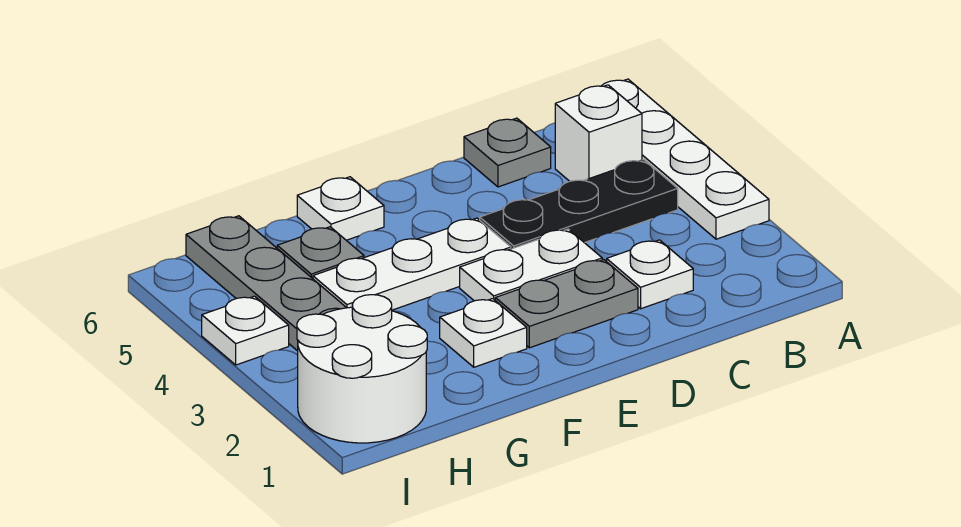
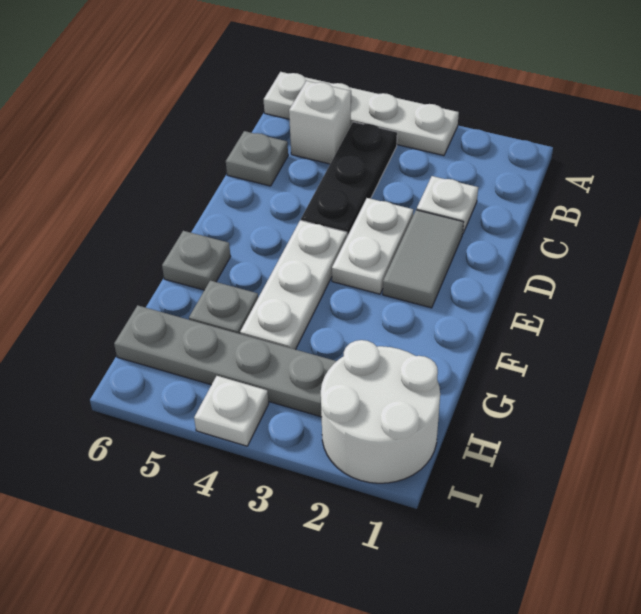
grey plate D2:E2 level 1 -> grey tile D2:E2 level 1
white plate F2 level 1 -> none
white plate F6 level 1 -> grey plate F6 level 1

